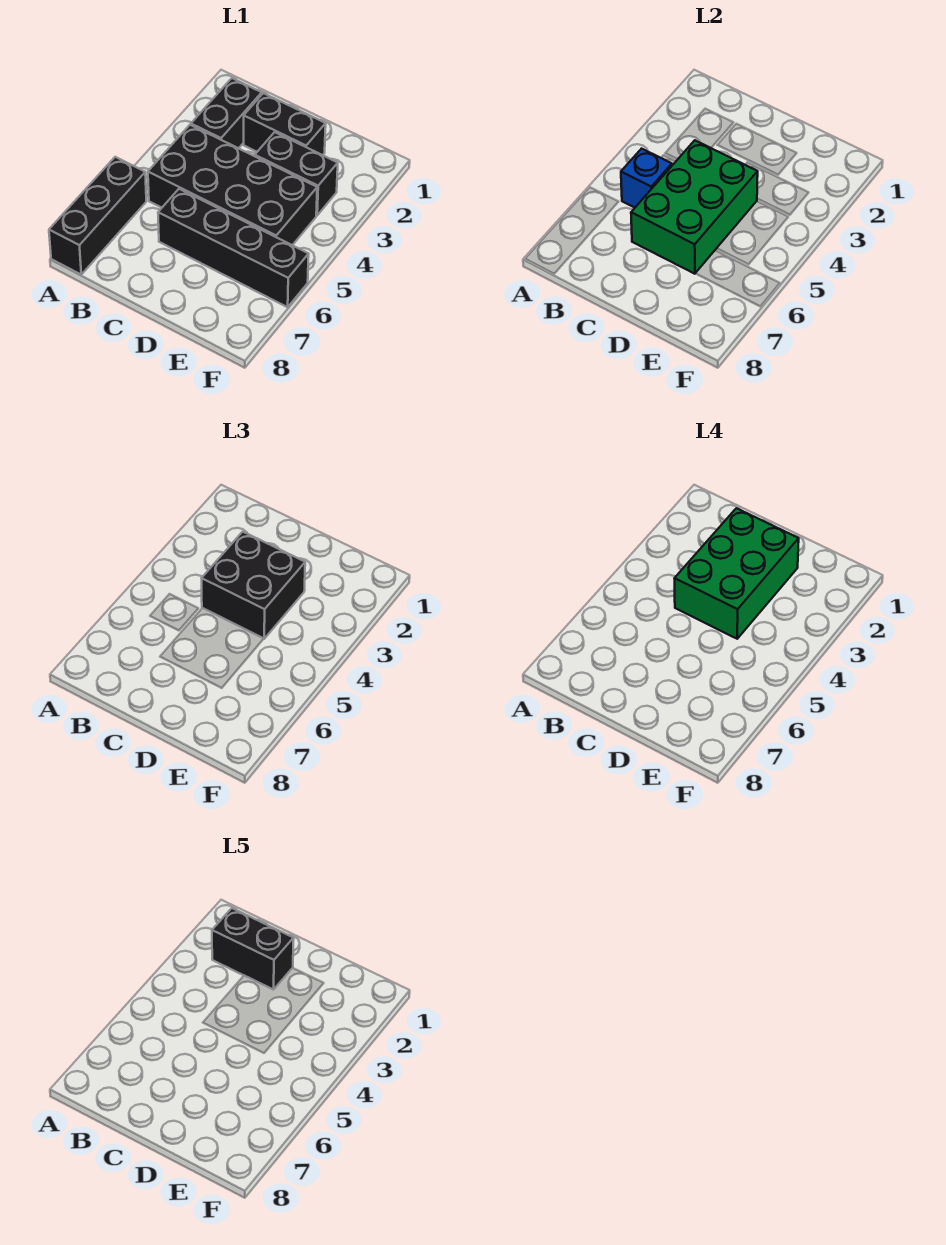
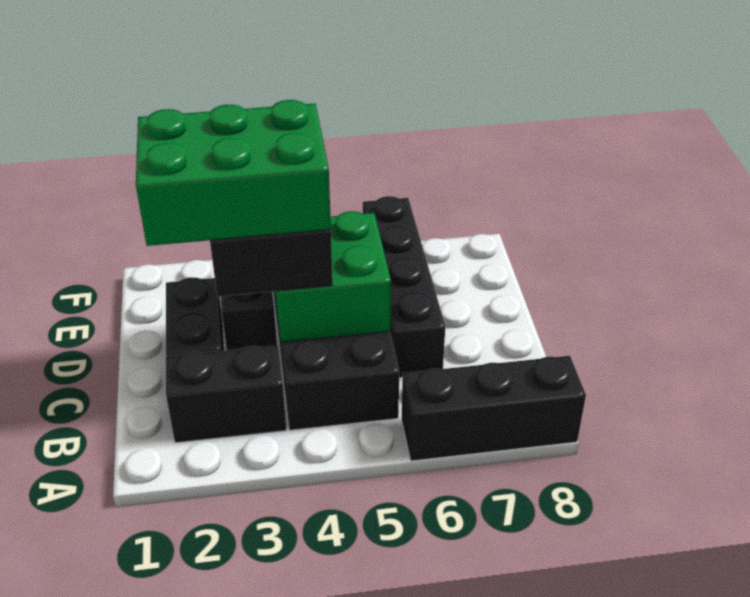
black brick B2:C2 level 5 -> none
blue brick B5 level 2 -> none
green brick C4:D6 level 2 -> green brick C4:D5 level 2

